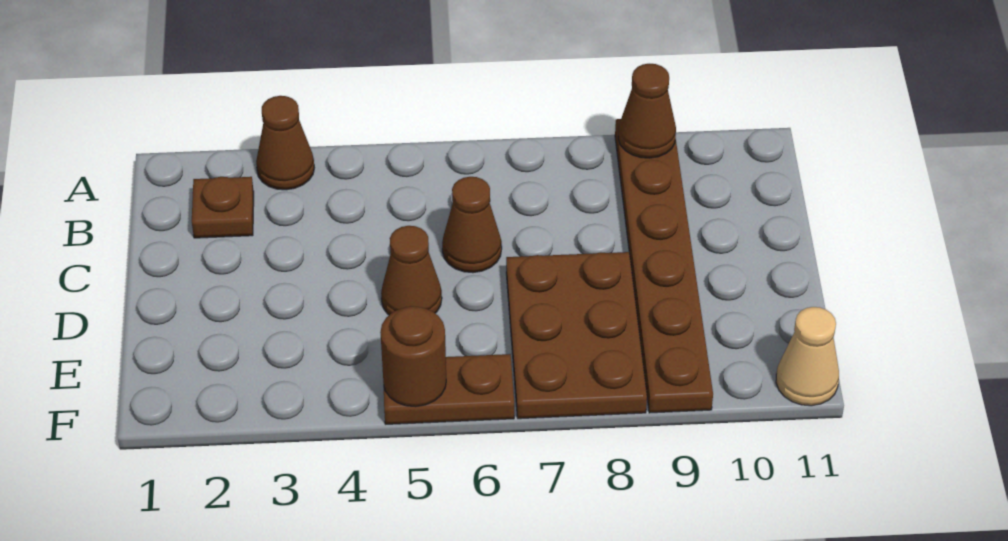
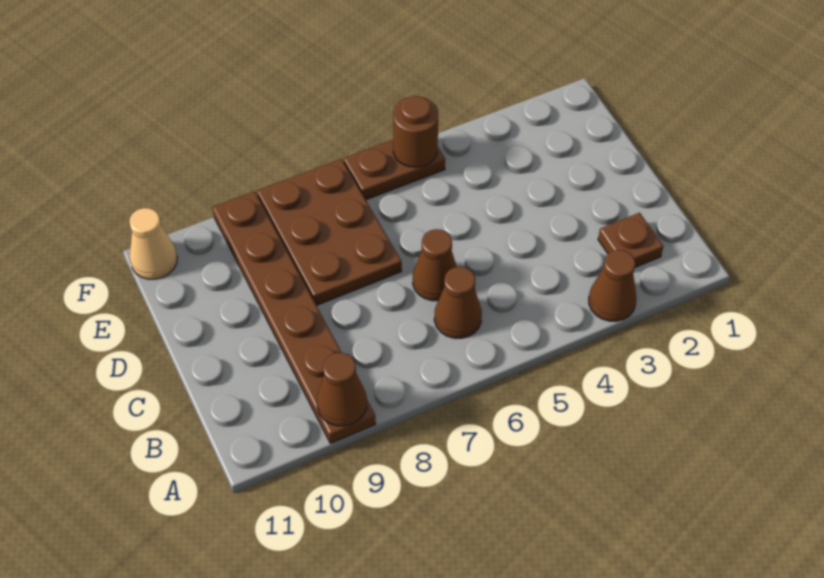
brown cone D5 level 1 -> brown cone B6 level 1

